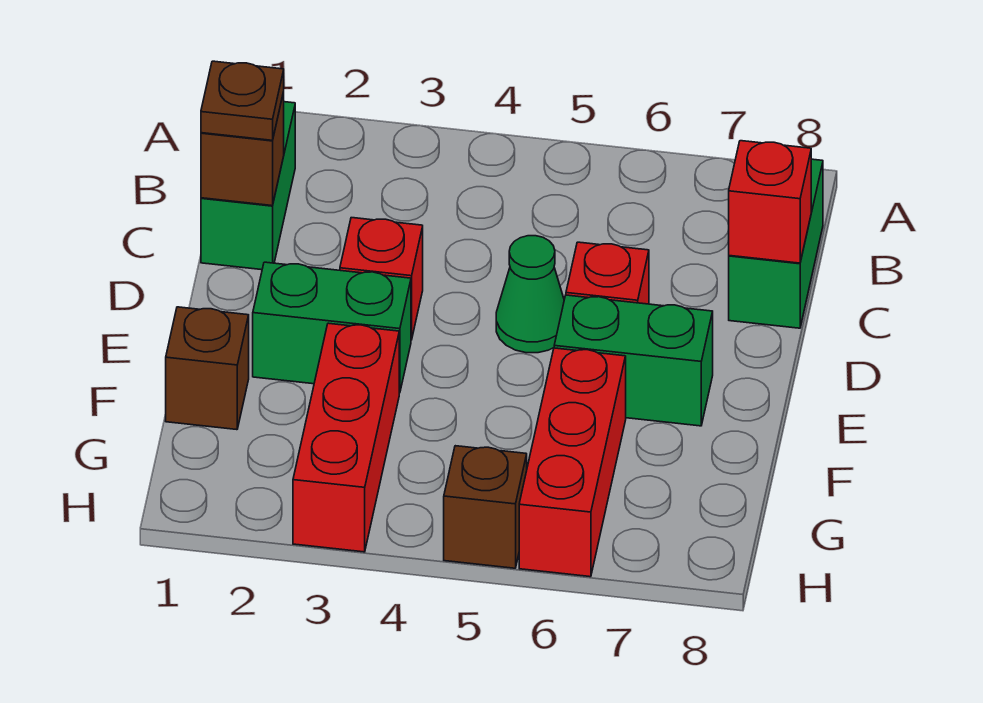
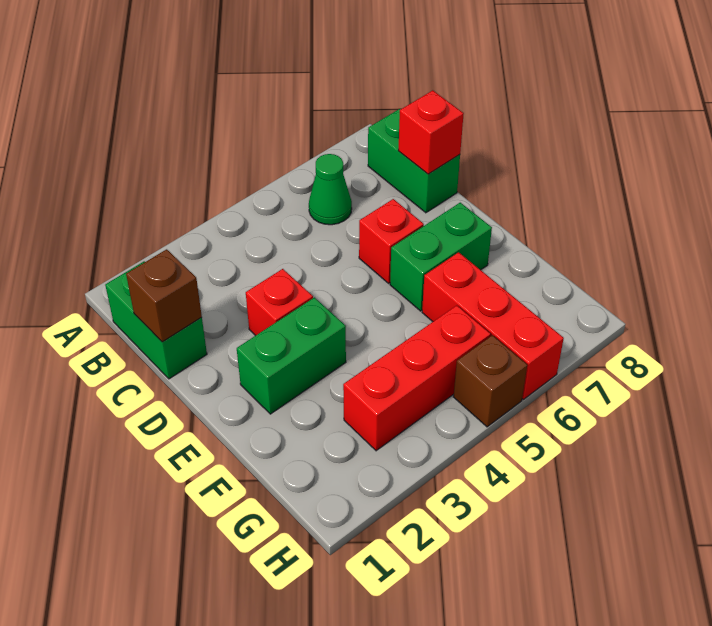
brown plate C1 level 3 -> none
green cone D5 level 1 -> green cone B6 level 1
brown brick F1 level 1 -> none
red brick F3:H3 level 1 -> red brick G3:G5 level 1

